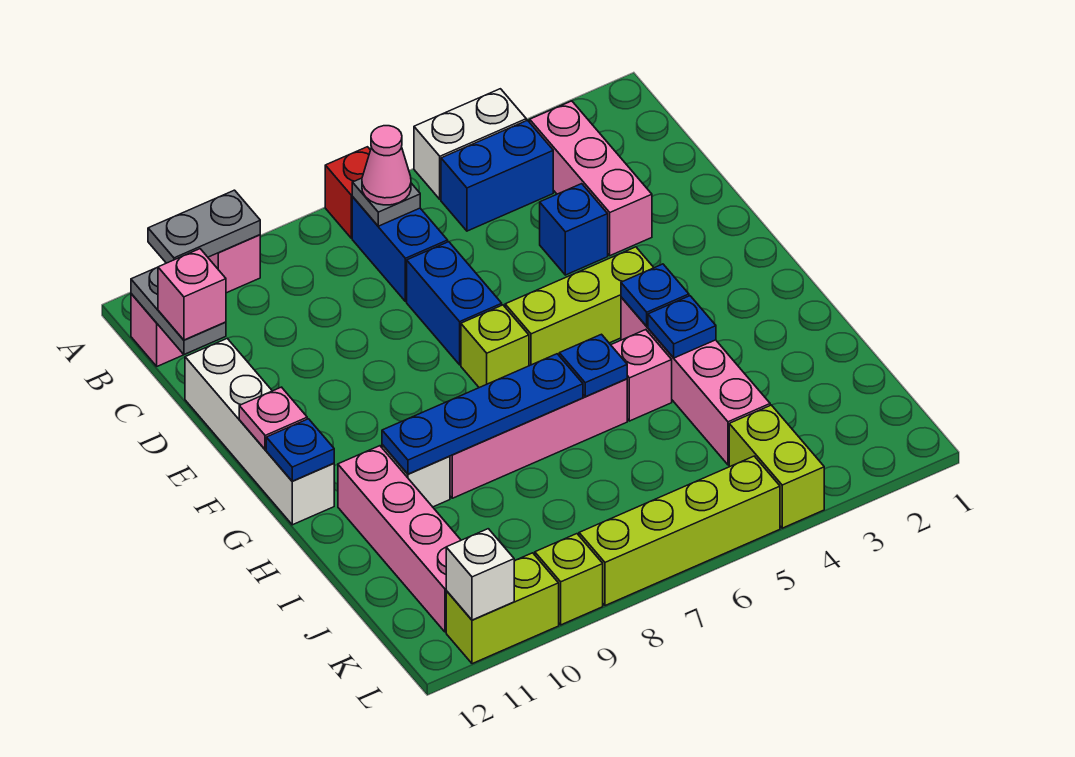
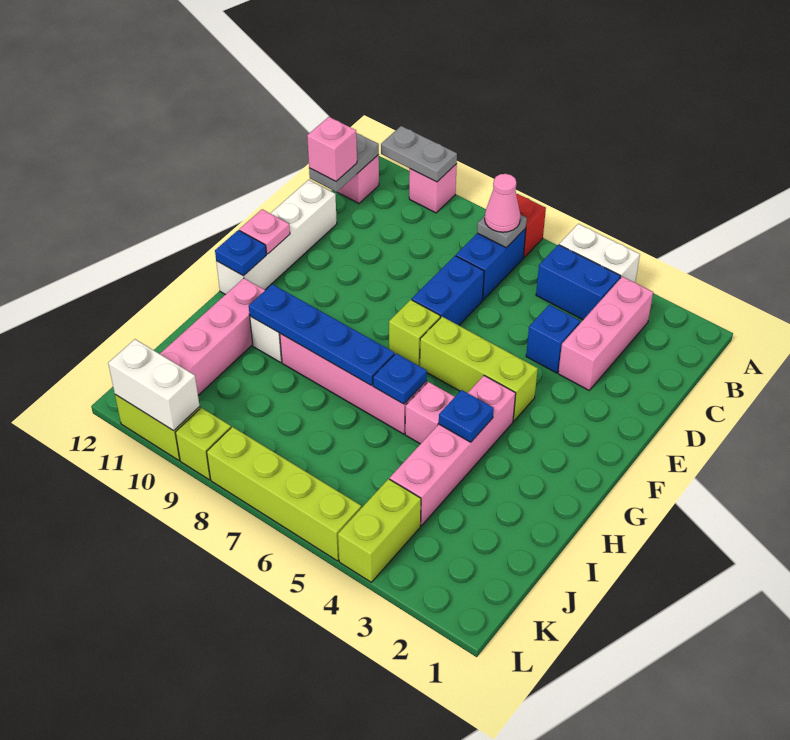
blue plate G4 level 2 -> none
white brick L11 level 2 -> white brick L10:L11 level 2

